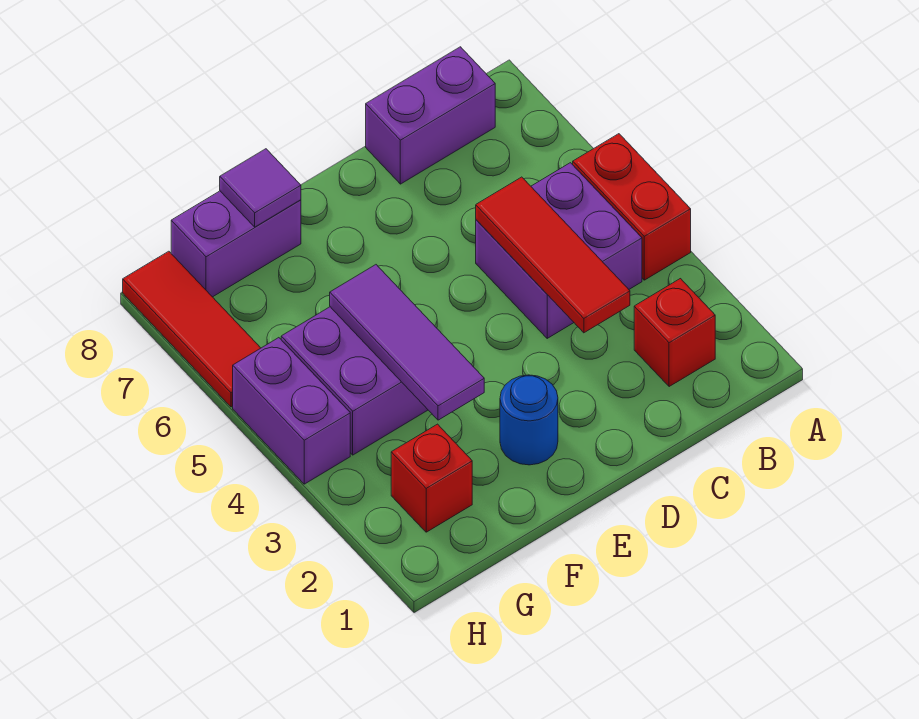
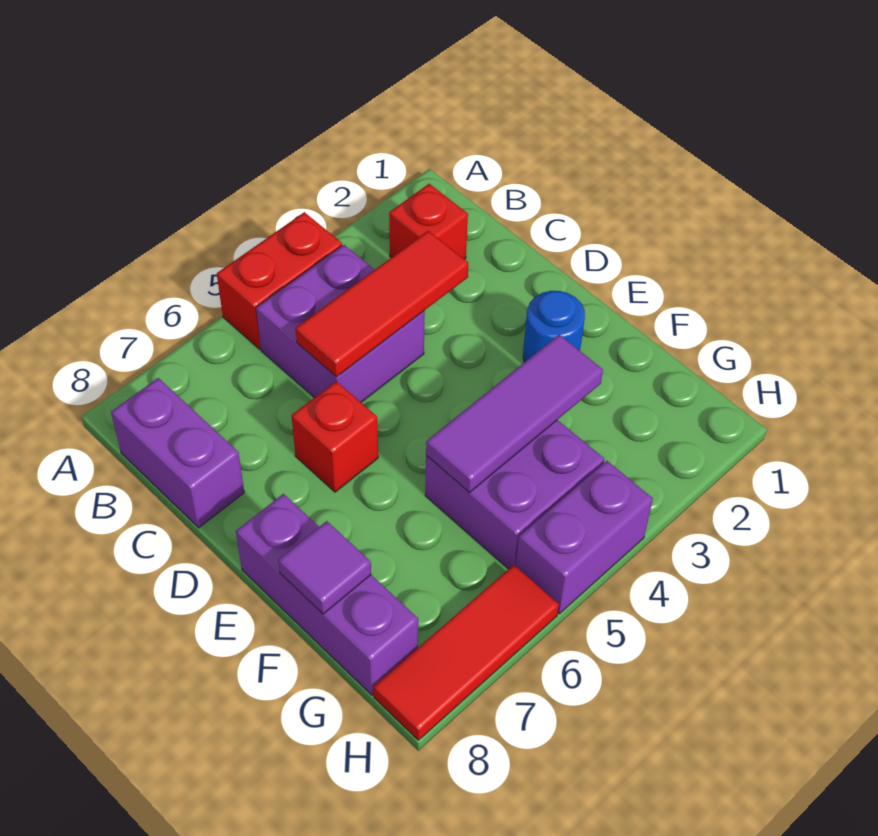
purple brick F8:G8 level 1 -> purple brick E8:G8 level 1
red brick G2 level 1 -> red brick D6 level 1

